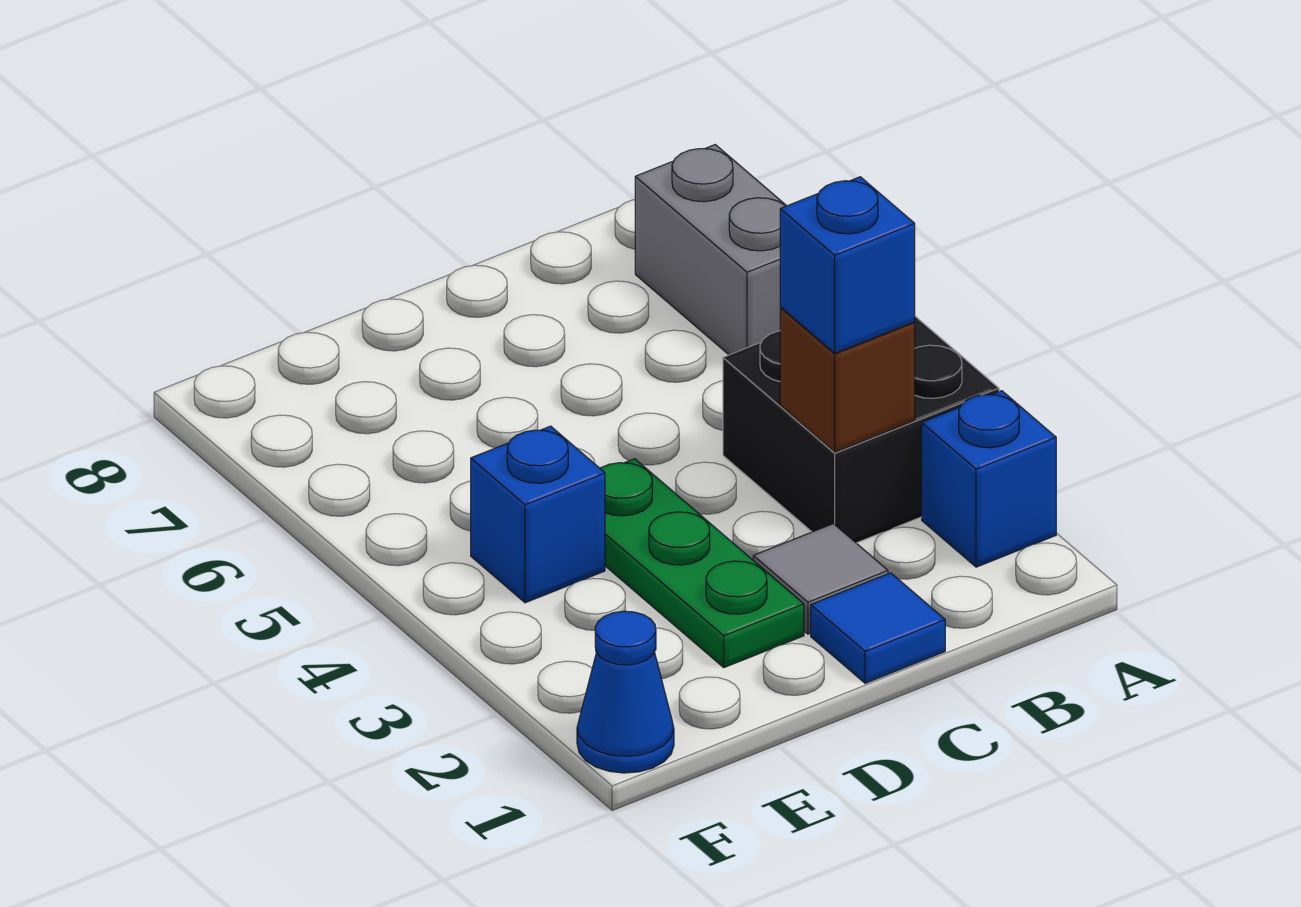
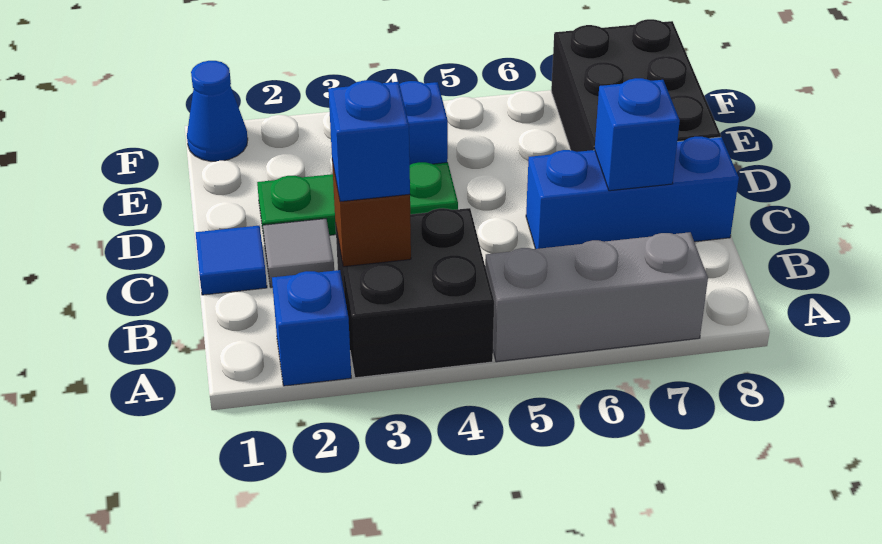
grey brick A6:A7 level 1 -> grey brick A5:A7 level 1
none -> blue brick C6:C8 level 1
none -> blue brick C7 level 2
none -> black brick D7:F8 level 1

